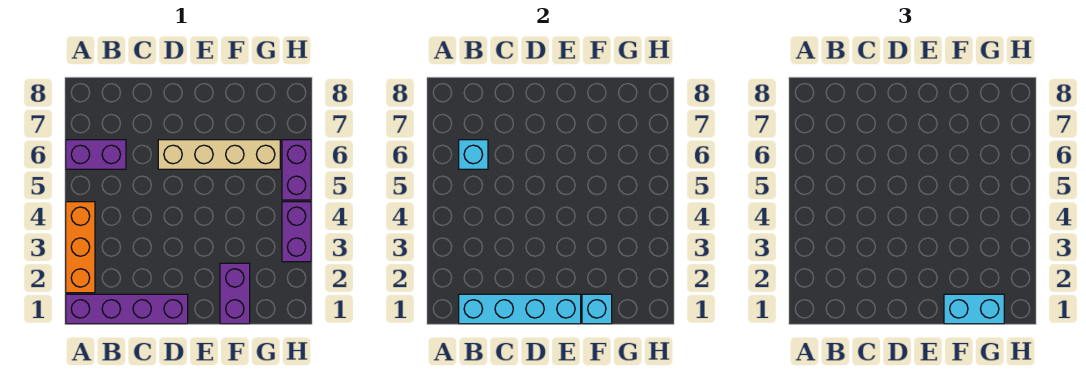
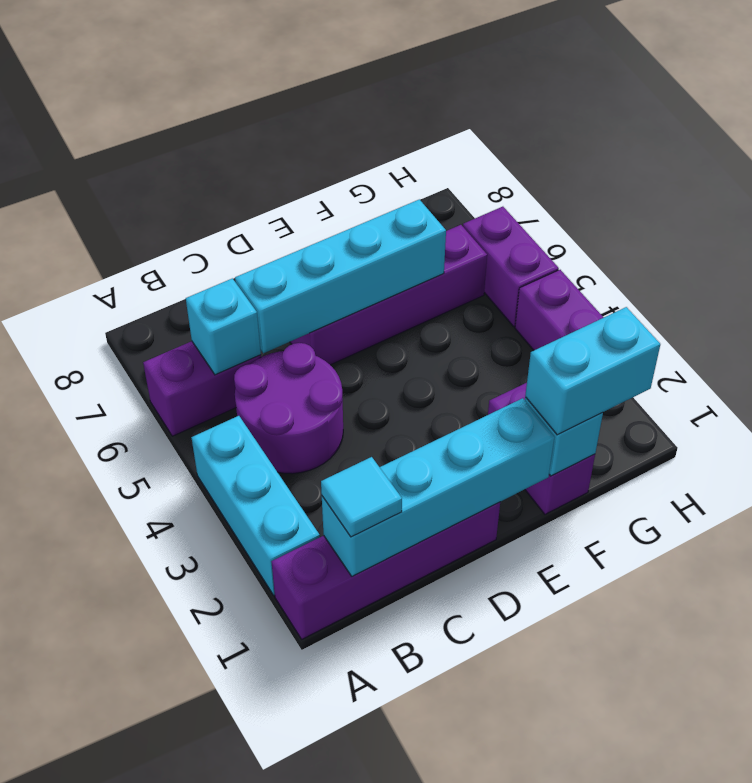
orange brick A2:A4 level 1 -> cyan brick A2:A4 level 1
none -> cyan tile B1 level 3
none -> purple round brick B4:C5 level 1
none -> cyan brick C6:F6 level 2
tan brick D6:G6 level 1 -> purple brick D6:G6 level 1

